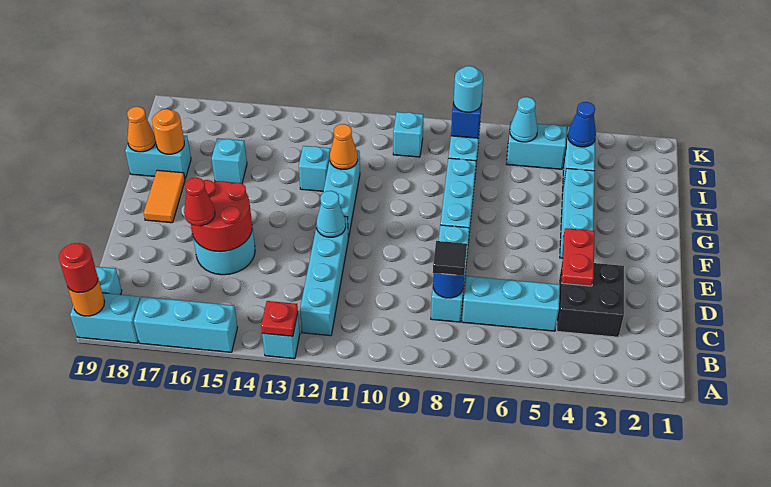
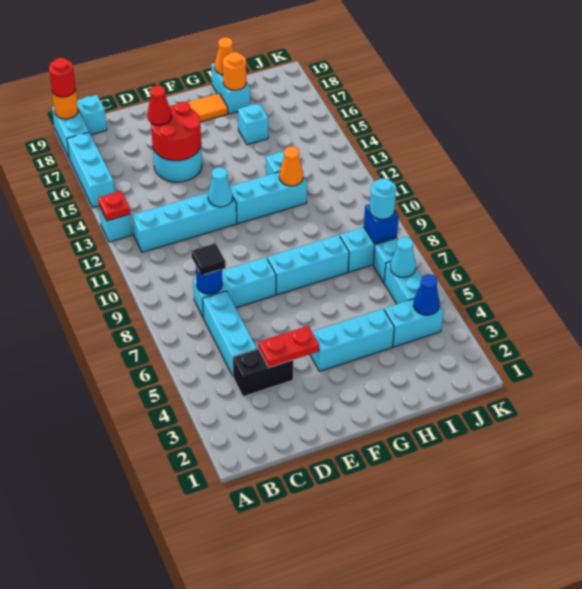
black brick C3:D4 level 1 -> black brick C4:D4 level 1
cyan brick J10 level 1 -> cyan brick J7 level 1

